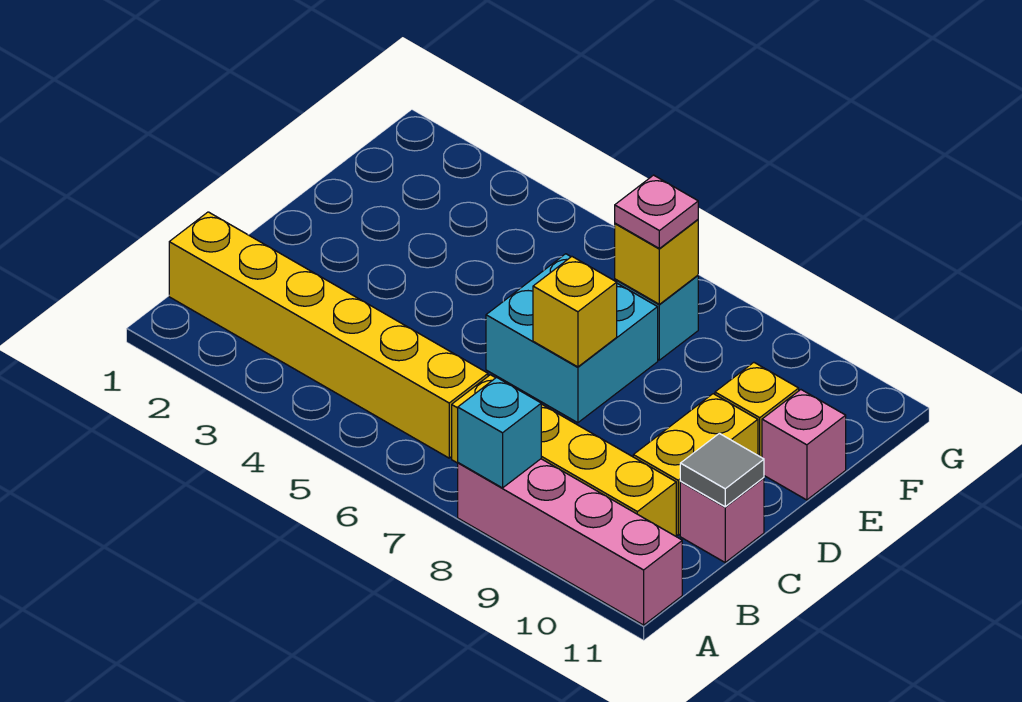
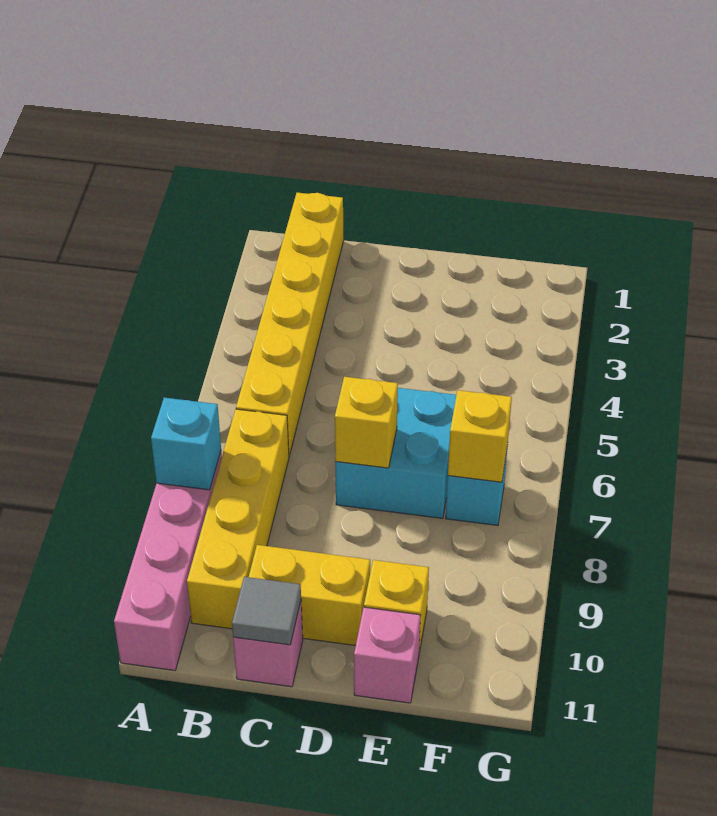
pink plate F7 level 3 -> none

